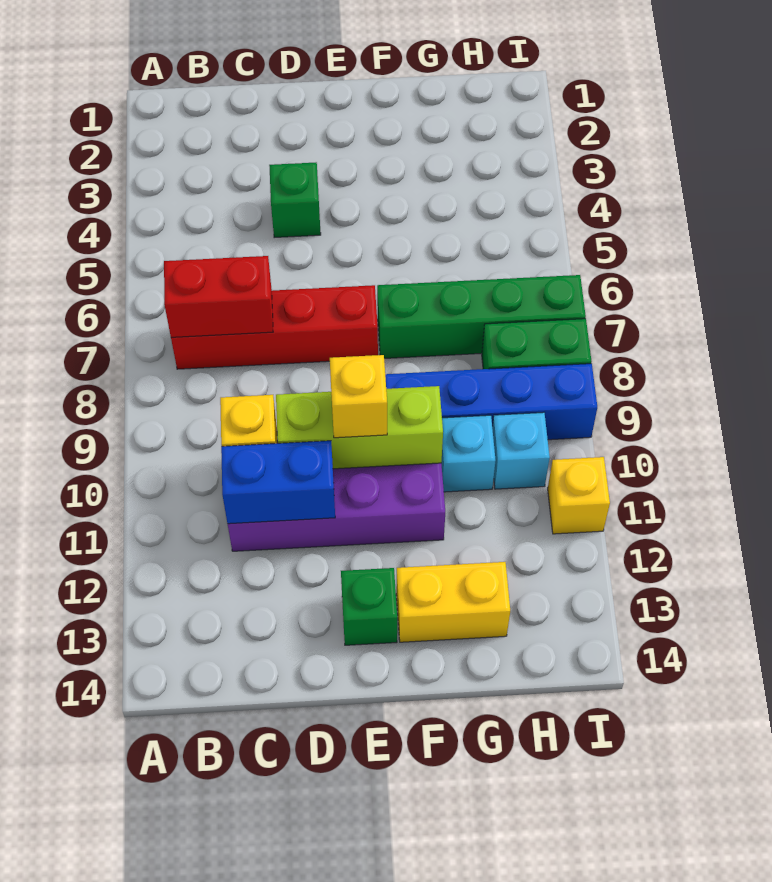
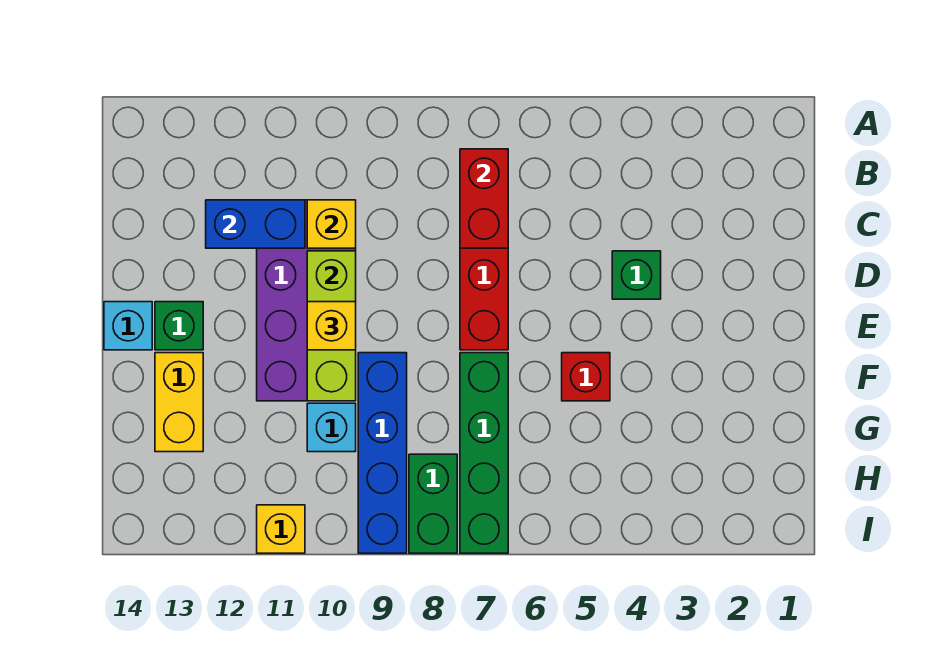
blue brick C11:D11 level 2 -> blue brick C11:C12 level 2
none -> red brick F5 level 1
cyan brick H10 level 1 -> cyan brick E14 level 1

